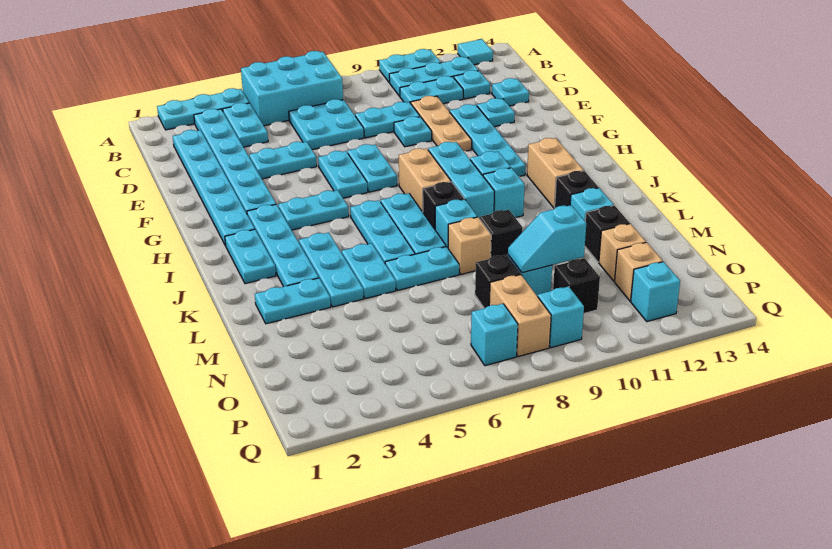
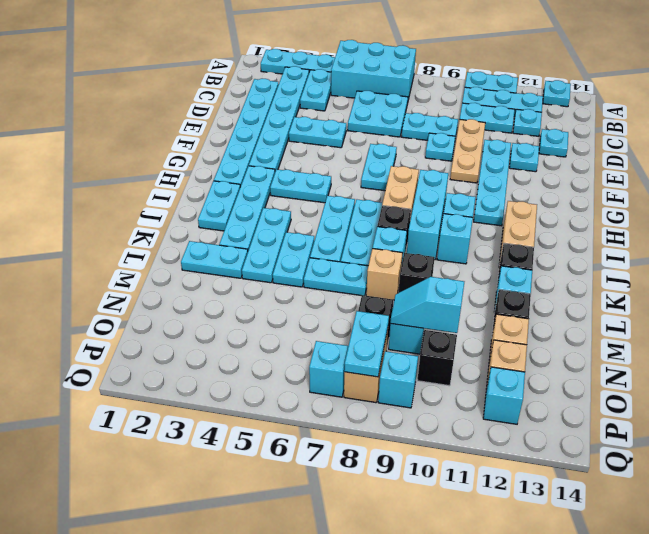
cyan tile A13 level 1 -> cyan plate A13 level 1
cyan plate F6:G6 level 1 -> cyan plate O8:P8 level 2

